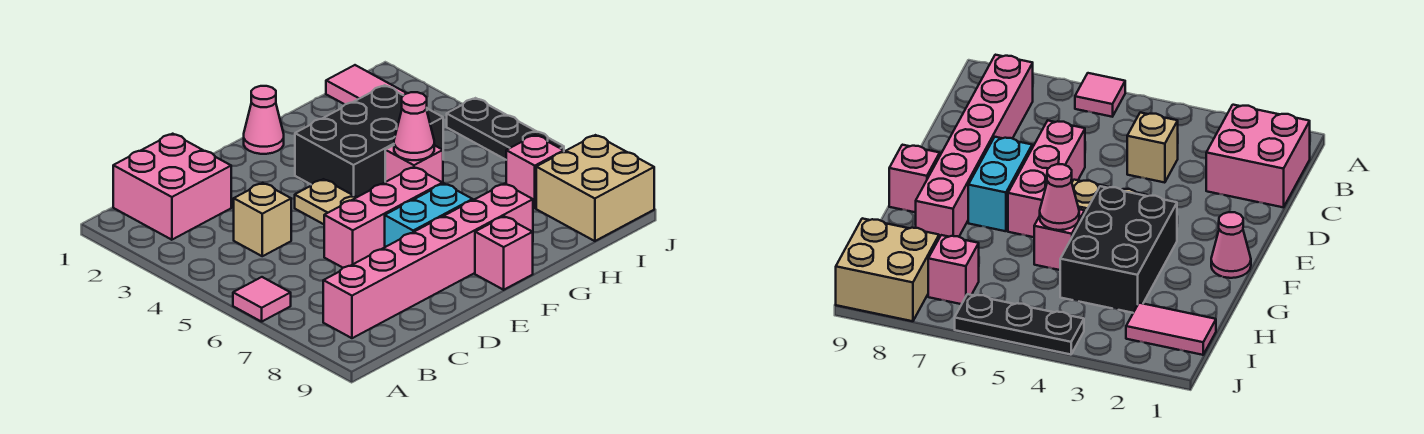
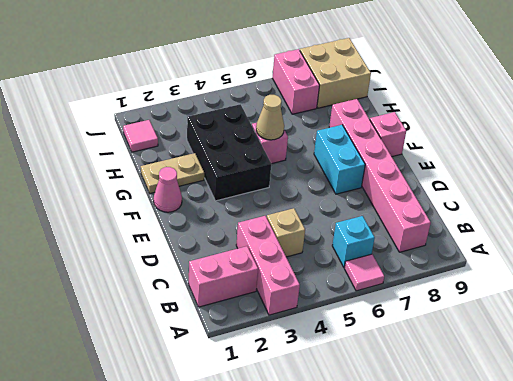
pink brick B1:C2 level 1 -> pink brick B1:B2 level 1
none -> cyan brick B6 level 1
pink brick D6:F6 level 1 -> pink brick A3:C3 level 1
tan plate E4:E5 level 1 -> tan plate G1:G2 level 1
pink cone G5 level 2 -> tan cone G5 level 2
pink tile I1:I2 level 1 -> pink tile I1 level 1
pink brick I7 level 1 -> pink brick I7:J7 level 1
black plate J4:J6 level 1 -> none

